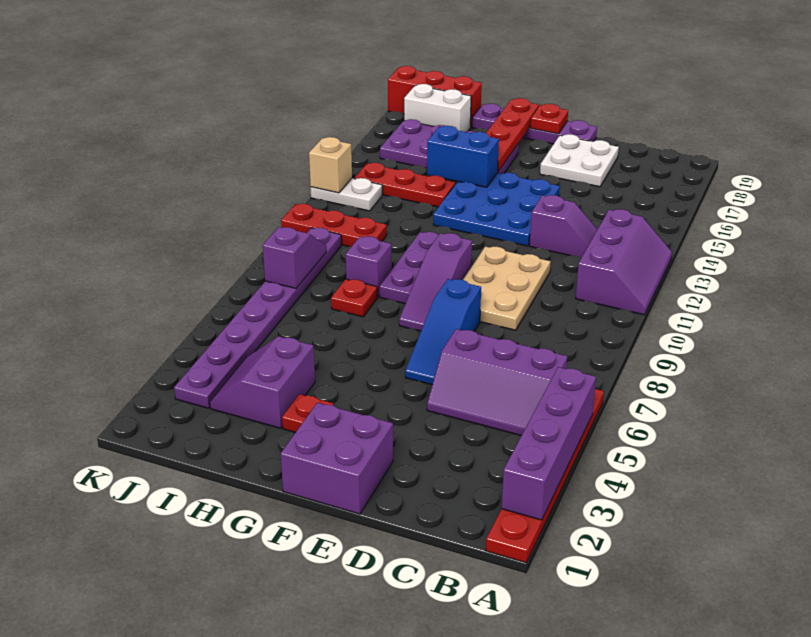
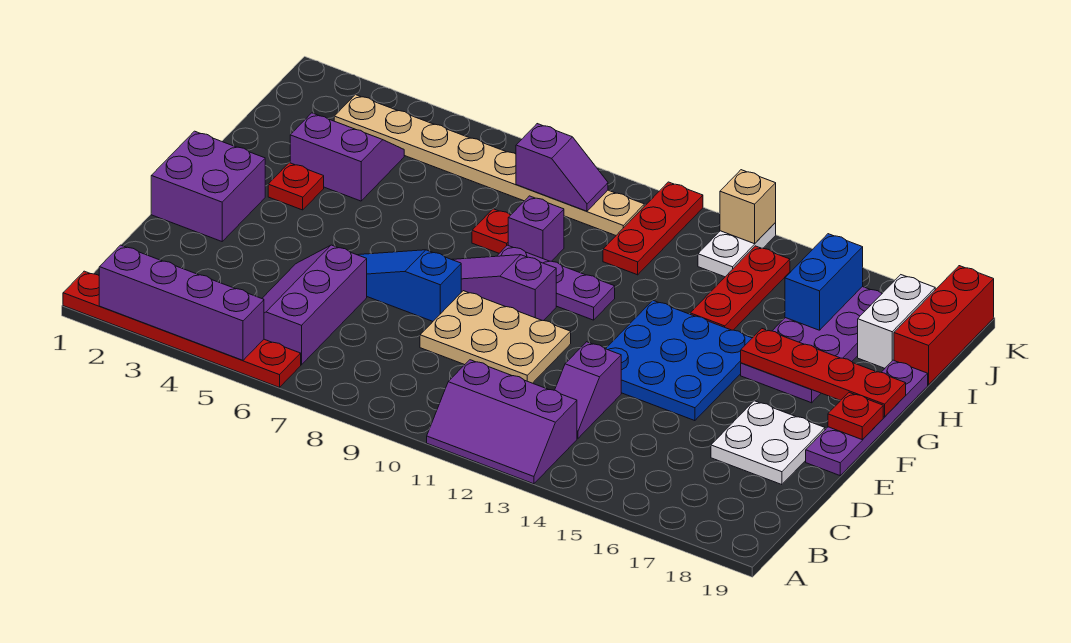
blue brick G15:H15 level 2 -> blue brick I16:J16 level 2
purple plate J3:J10 level 1 -> tan plate J3:J10 level 1

